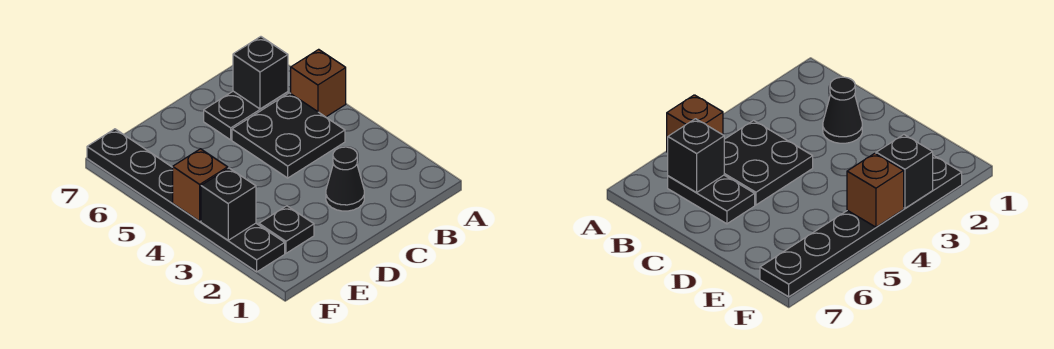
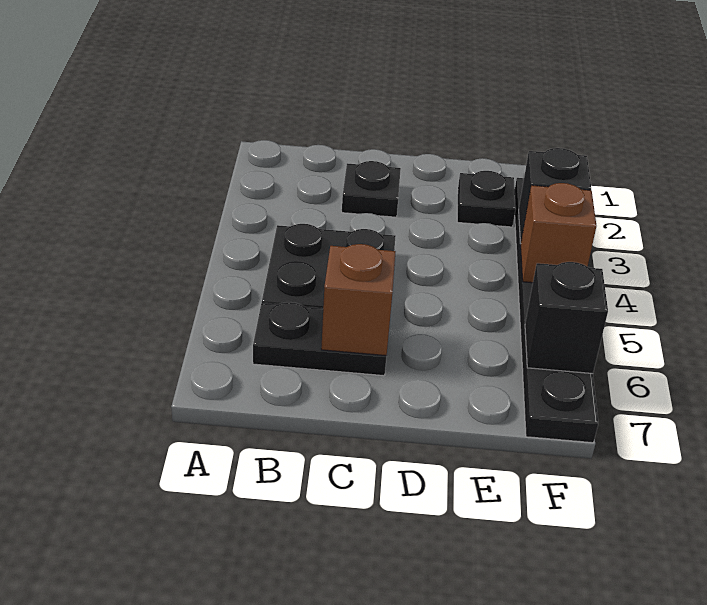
brown brick A5 level 1 -> brown brick C6 level 2
black brick B6 level 2 -> black brick F6 level 2
black cone C2 level 1 -> black plate C2 level 1

